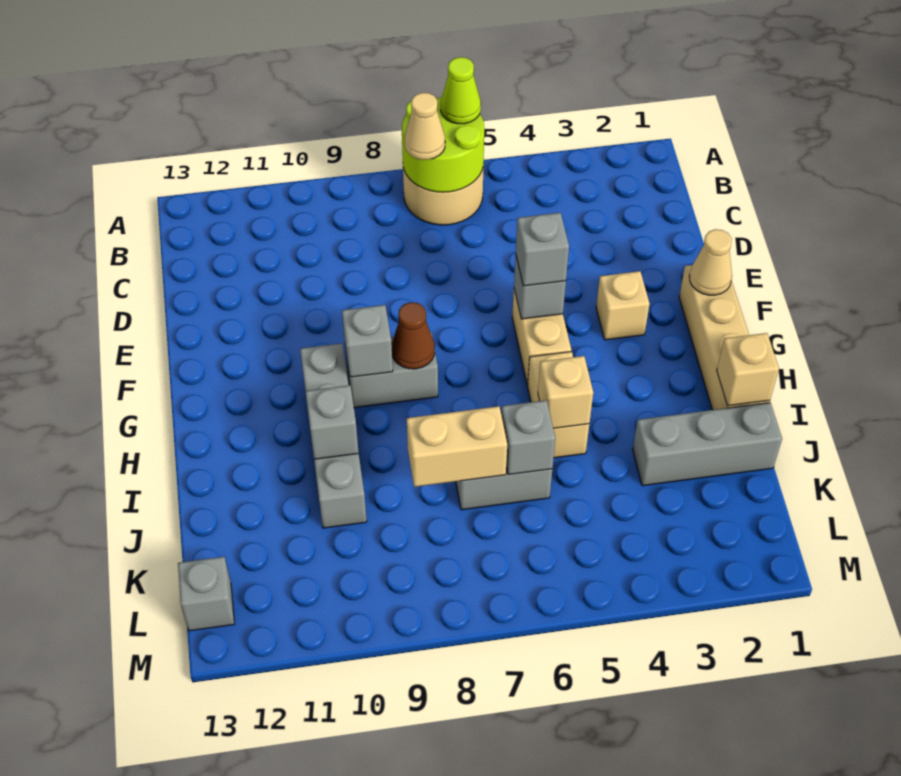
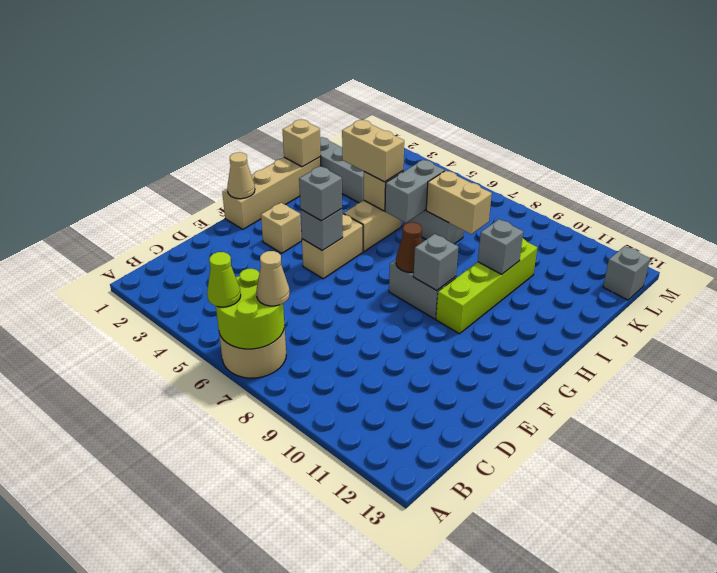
grey brick G10:J10 level 1 -> lime brick G10:J10 level 1
none -> tan brick I4:I5 level 3
grey brick J6 level 2 -> grey brick I6:J6 level 2

